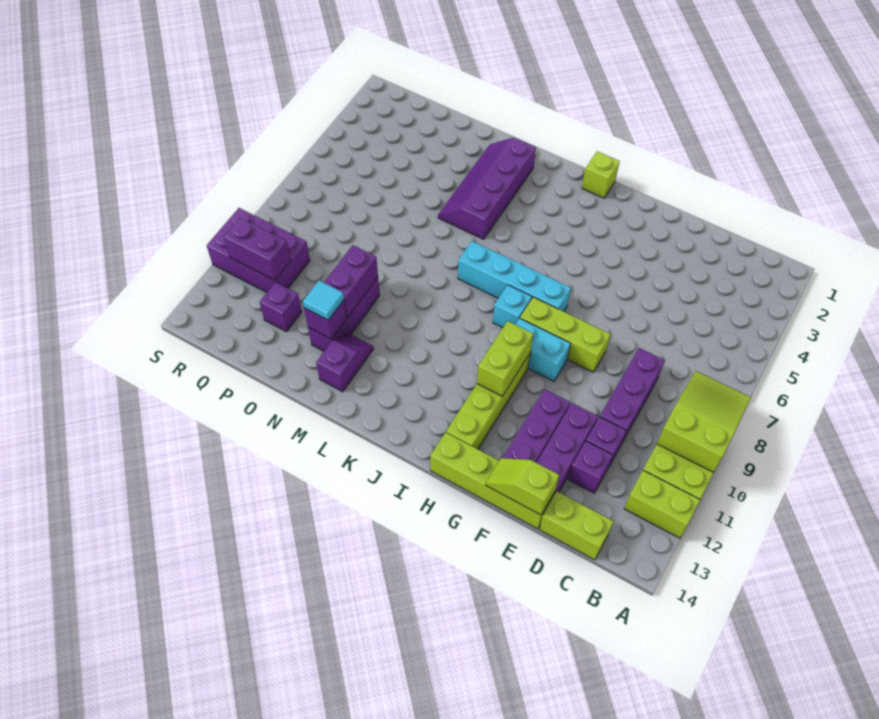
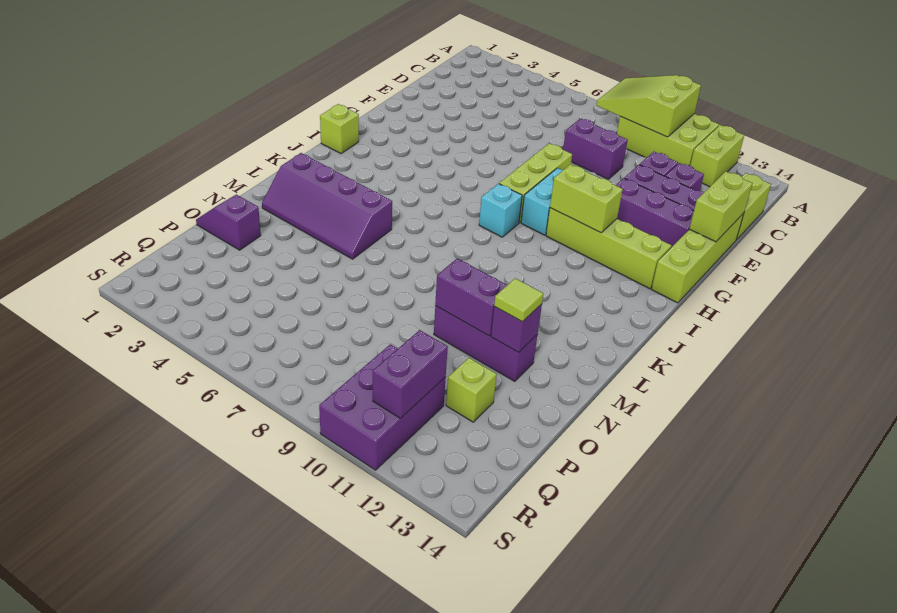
purple brick D8:D10 level 1 -> purple brick D8:D9 level 1
lime slope E14:F14 level 2 top E -> lime brick E14:F14 level 2
cyan brick H7:K7 level 1 -> none
purple slope M12:M13 level 1 top 13 -> purple slope O1:O2 level 1 top 2
cyan tile N12 level 3 -> lime tile N12 level 3
purple brick P12 level 1 -> lime brick P12 level 1

